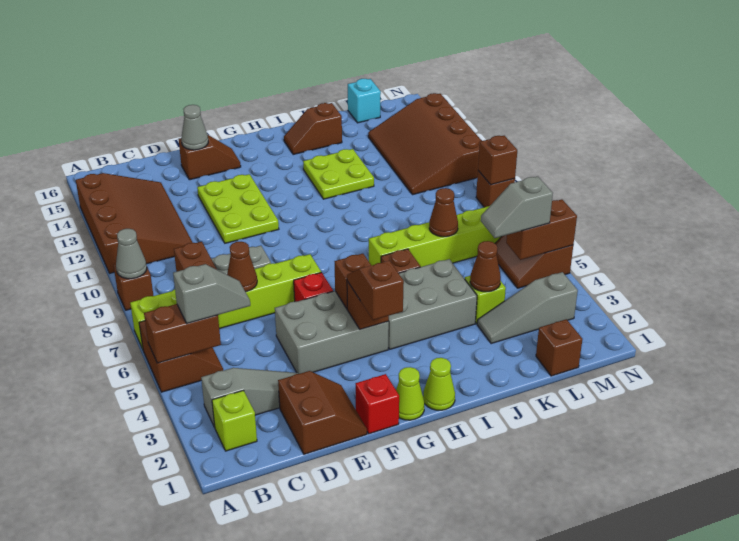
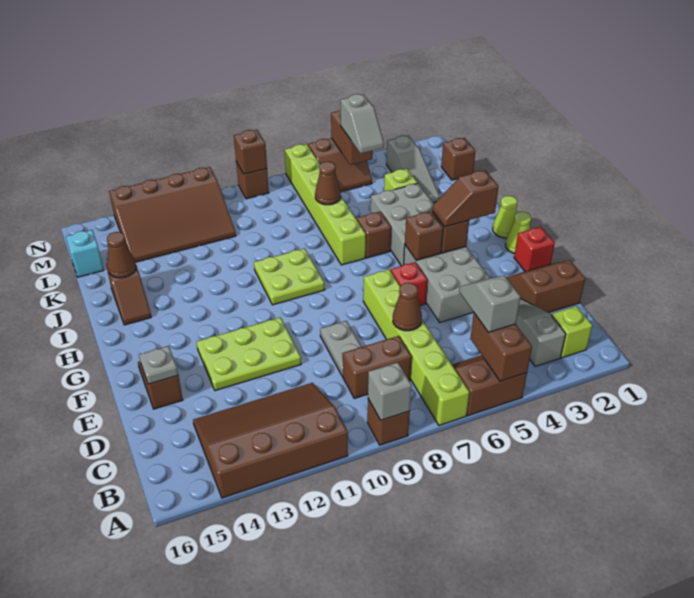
grey cone A9 level 2 -> grey brick A9 level 2
grey cone E15 level 2 -> grey plate E15 level 2
lime plate I12:J13 level 1 -> lime plate H9:I10 level 1
brown cone K4 level 2 -> brown cone J15 level 2

